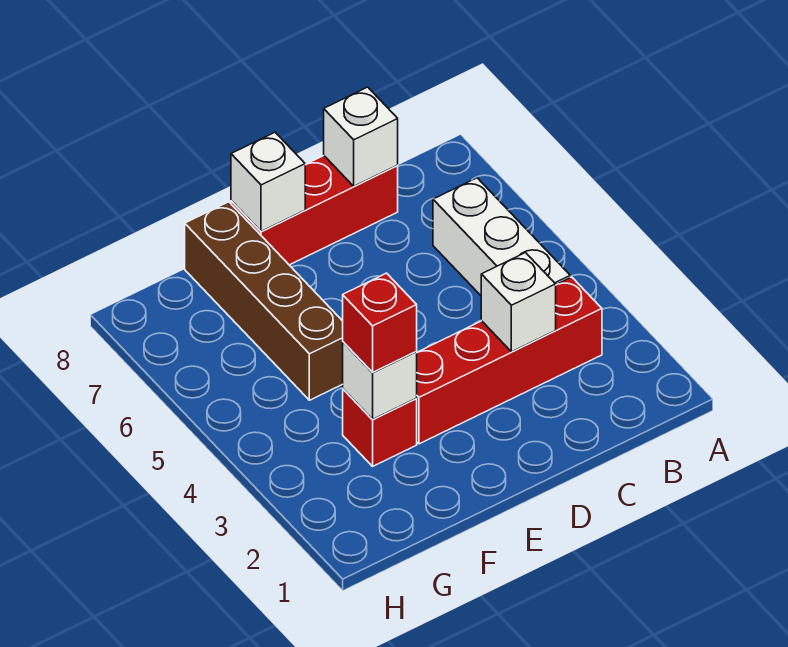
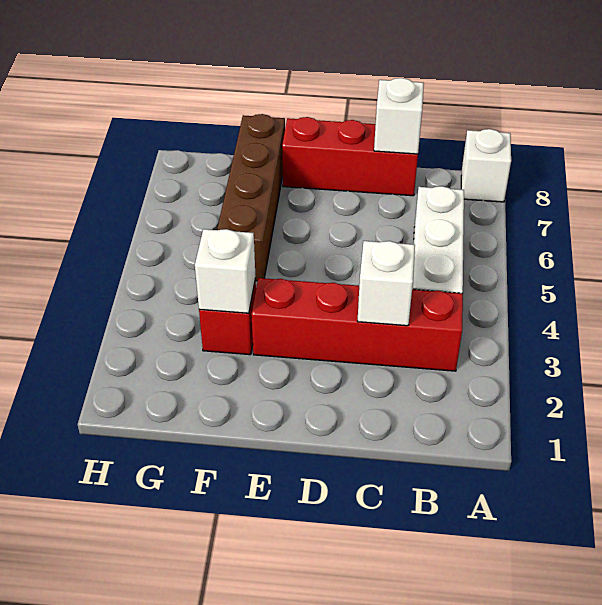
white brick E8 level 2 -> white brick A8 level 1
red brick F3 level 3 -> none

